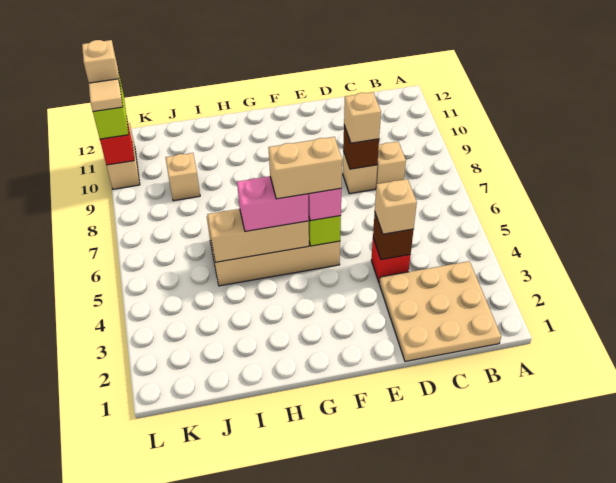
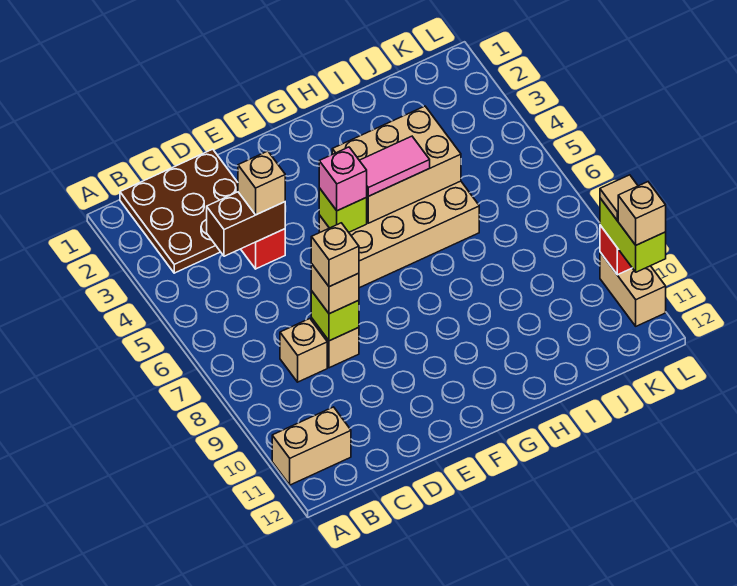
tan plate B1:D3 level 1 -> brown plate B1:D3 level 1
brown brick D4 level 2 -> brown brick C4:D4 level 2
brown brick D8 level 2 -> lime brick D8 level 2
tan brick F5:G5 level 4 -> tan brick A11:B11 level 1
tan brick G5:I5 level 2 -> tan brick G4:I5 level 2
pink brick G5:H5 level 3 -> pink tile G5:H5 level 3
tan brick J9 level 1 -> tan brick D8 level 4

